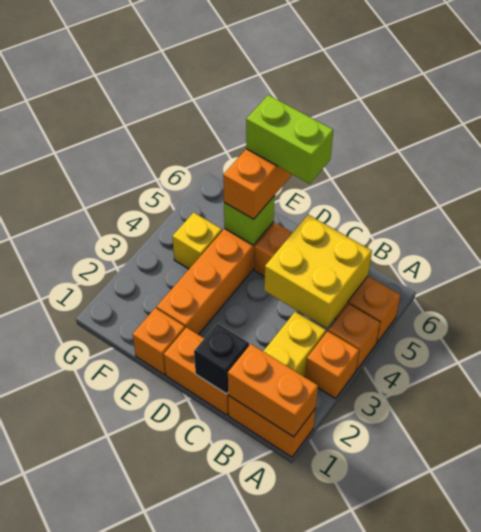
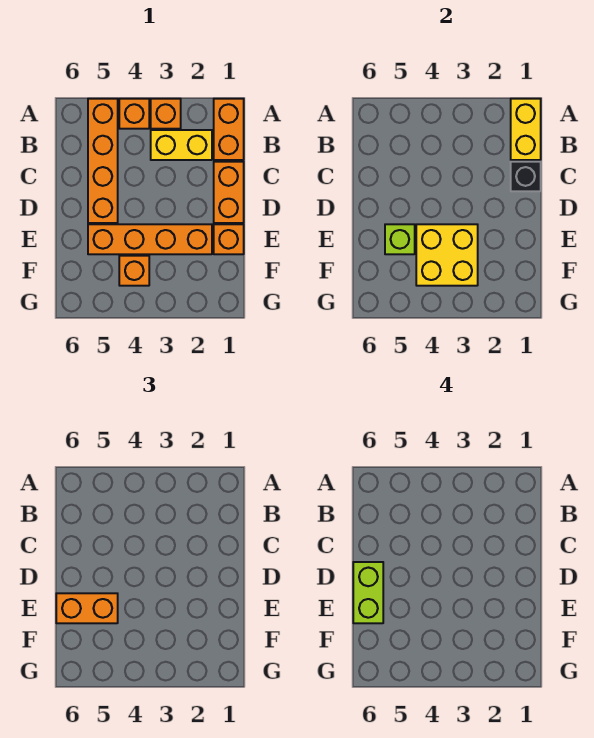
orange brick A1:B1 level 2 -> yellow brick A1:B1 level 2
yellow brick B4:C5 level 2 -> yellow brick E3:F4 level 2
yellow brick F4 level 1 -> orange brick F4 level 1

